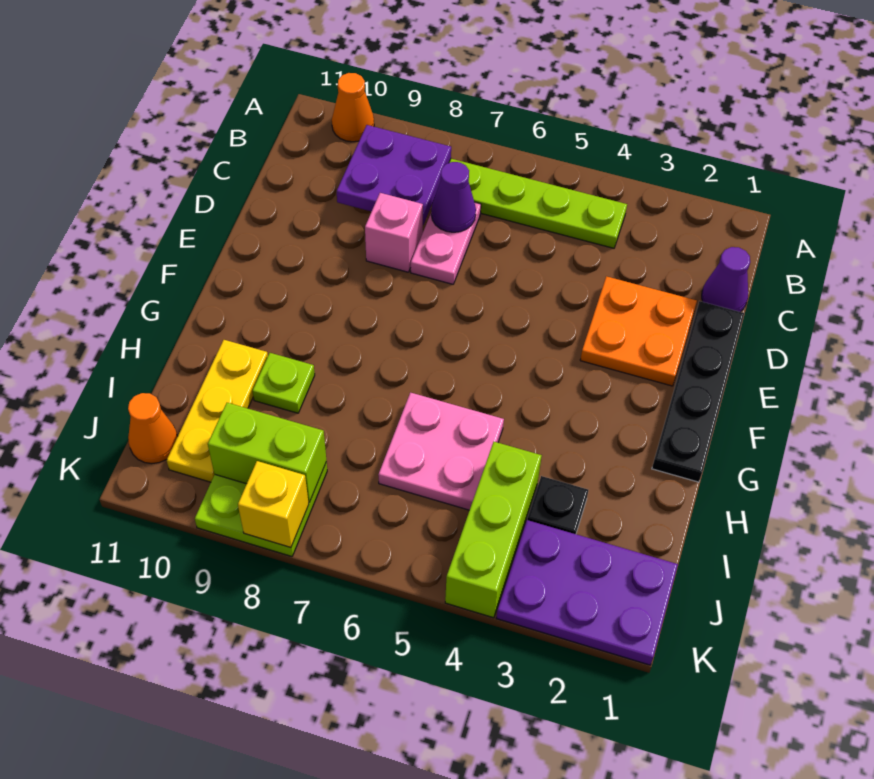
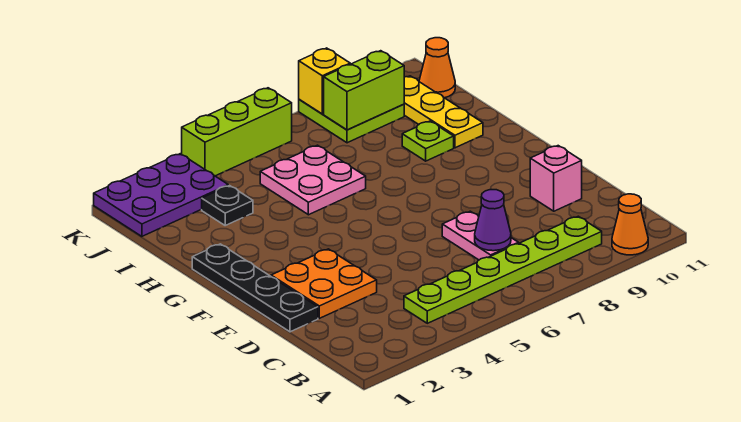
purple plate B8:C9 level 2 -> none
purple cone C1 level 1 -> none
pink brick D8 level 1 -> pink brick D10 level 1
lime brick I4:K4 level 1 -> lime brick K4:K6 level 1

